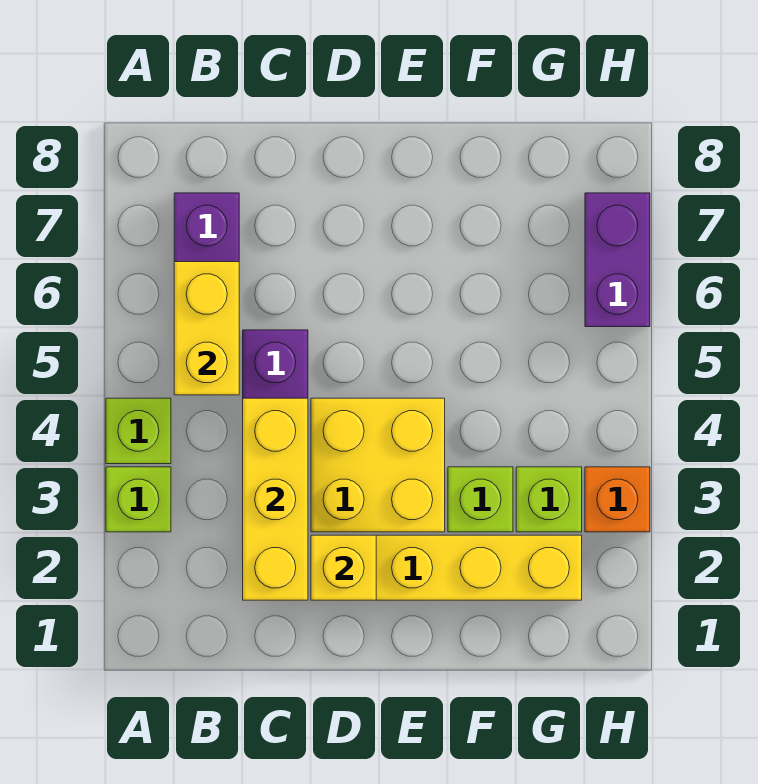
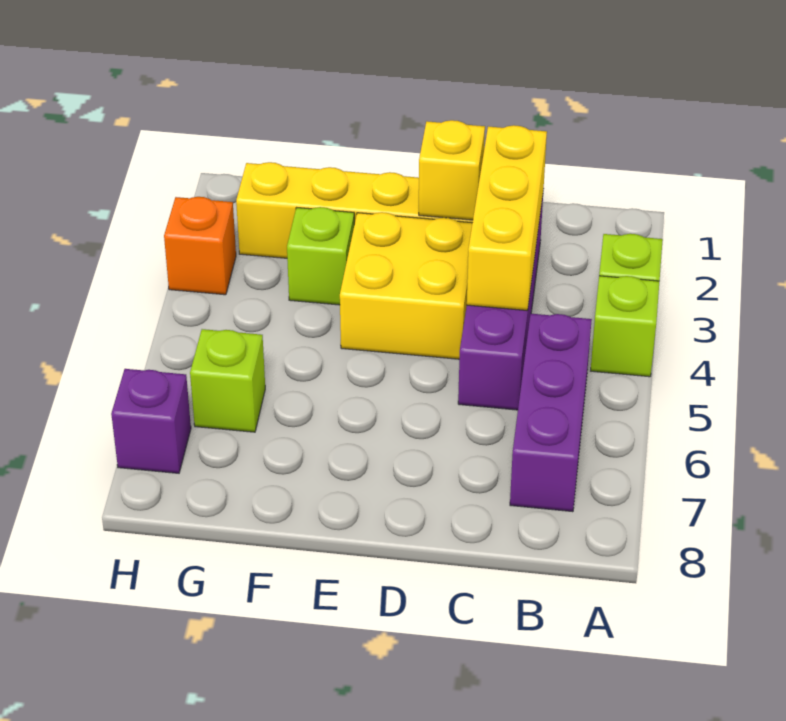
yellow brick B5:B6 level 2 -> none
lime brick G3 level 1 -> lime brick G6 level 1
purple brick H6:H7 level 1 -> purple brick H7 level 1

